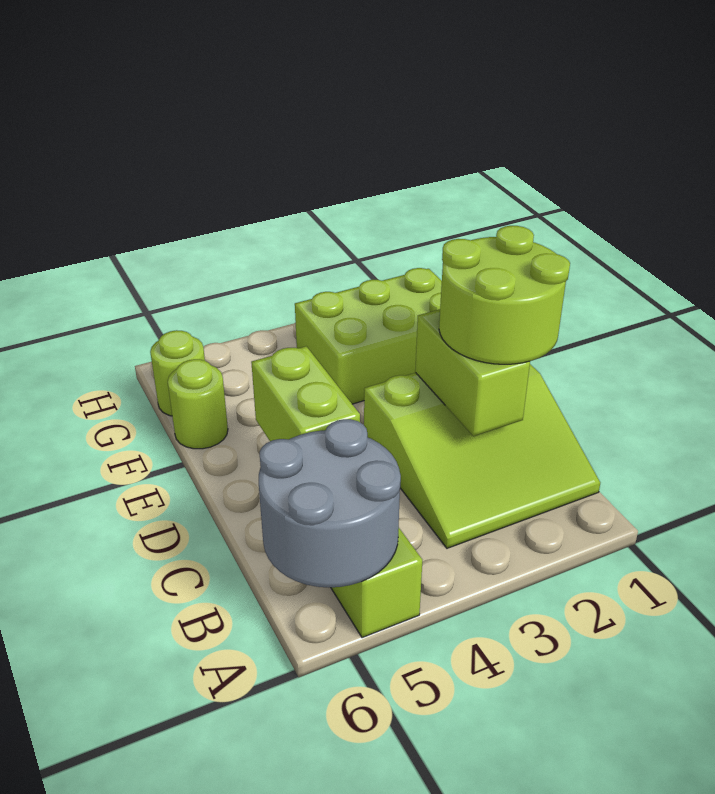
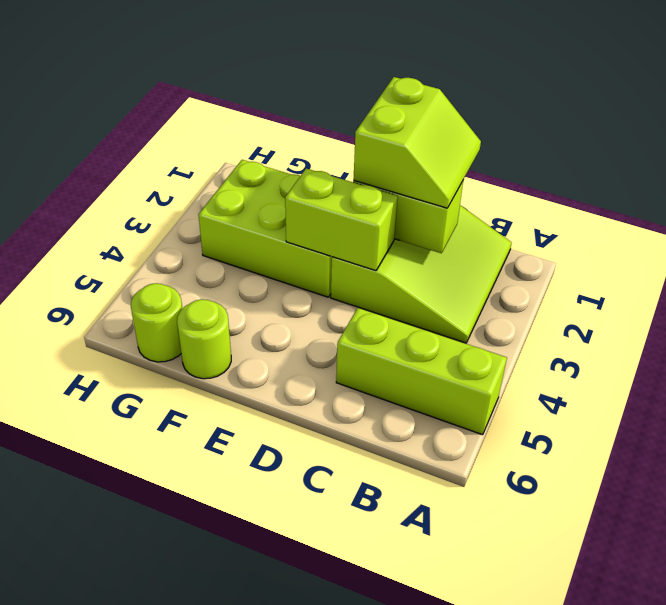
grey round brick A5:B6 level 2 -> none
lime round brick C1:D2 level 3 -> lime slope C1:D2 level 3 top D
lime brick C5:D5 level 2 -> lime brick D3:E3 level 2
lime brick F1:G3 level 1 -> lime brick E2:G3 level 1

